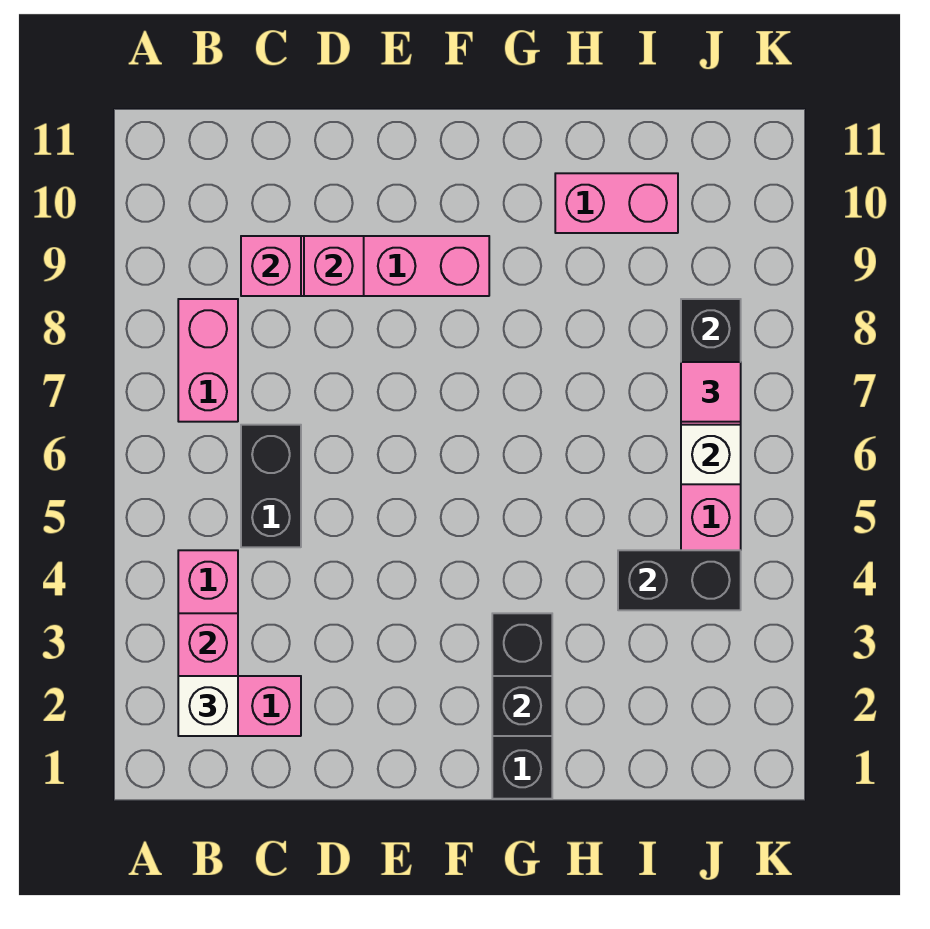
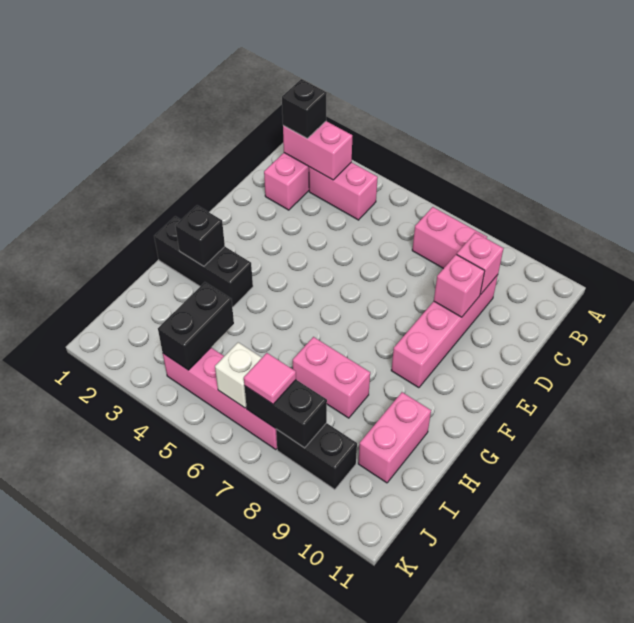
white brick B2 level 3 -> black brick B2 level 3
black brick C5:C6 level 1 -> black brick J8:J9 level 1
none -> pink brick H7:H8 level 1

